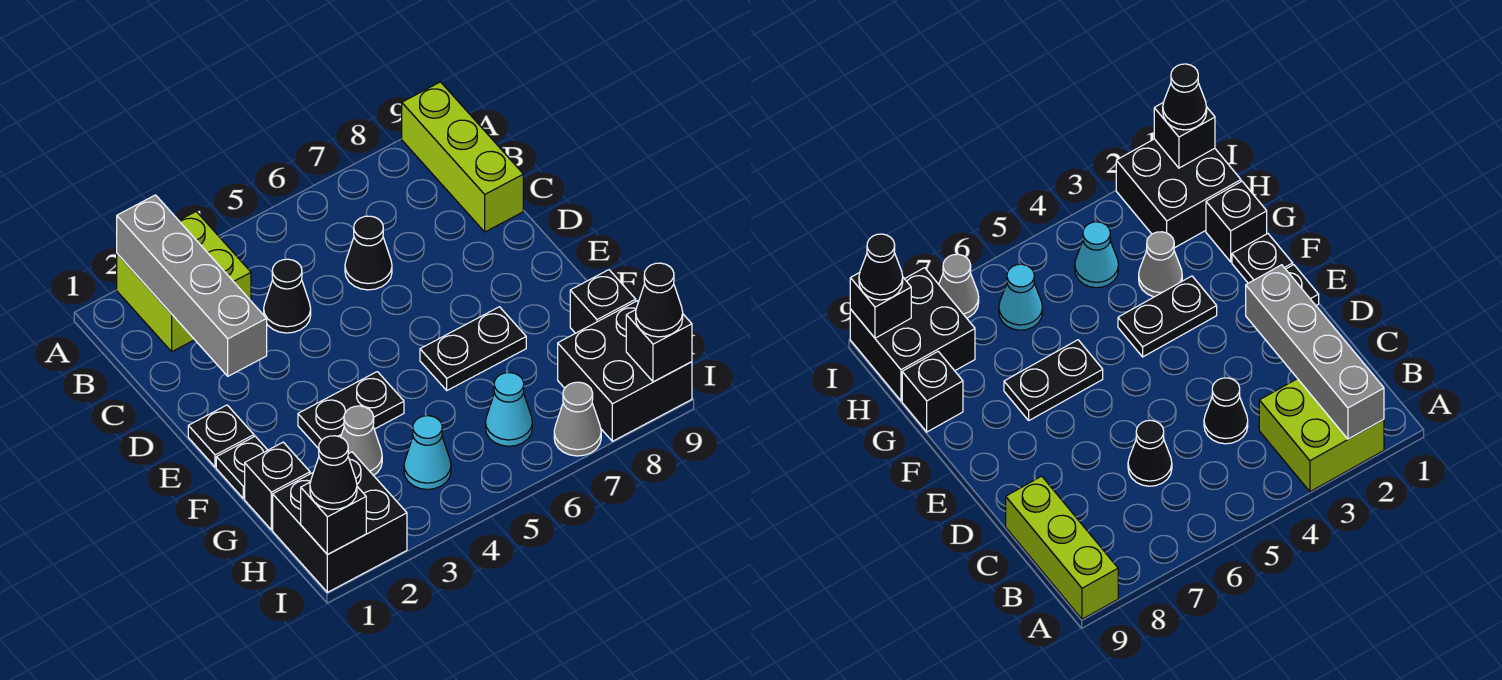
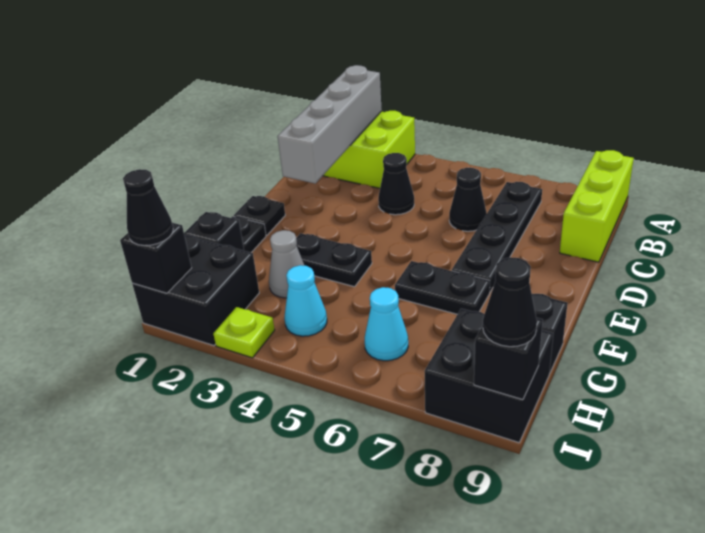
none -> black plate B7:E7 level 1
none -> lime plate I3 level 1
grey cone I7 level 1 -> none

